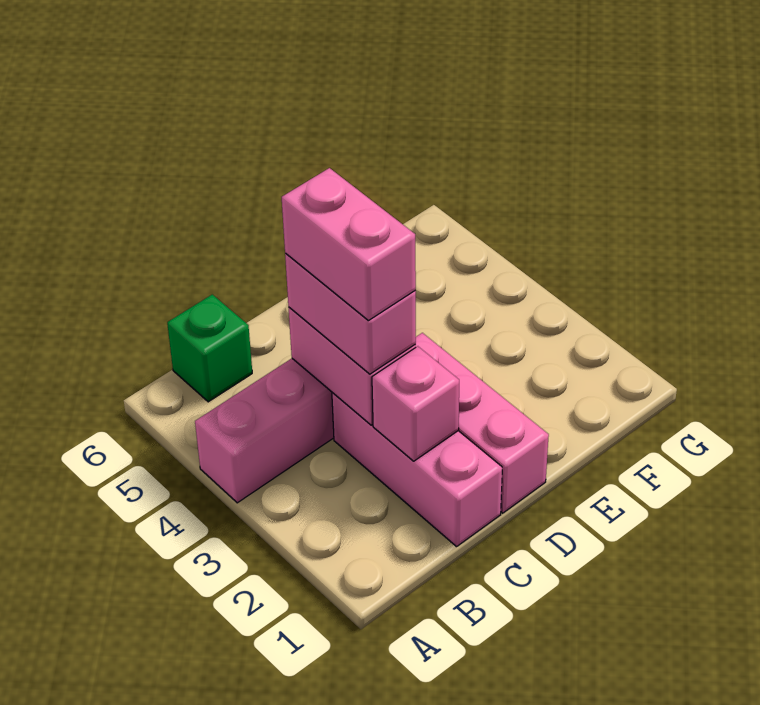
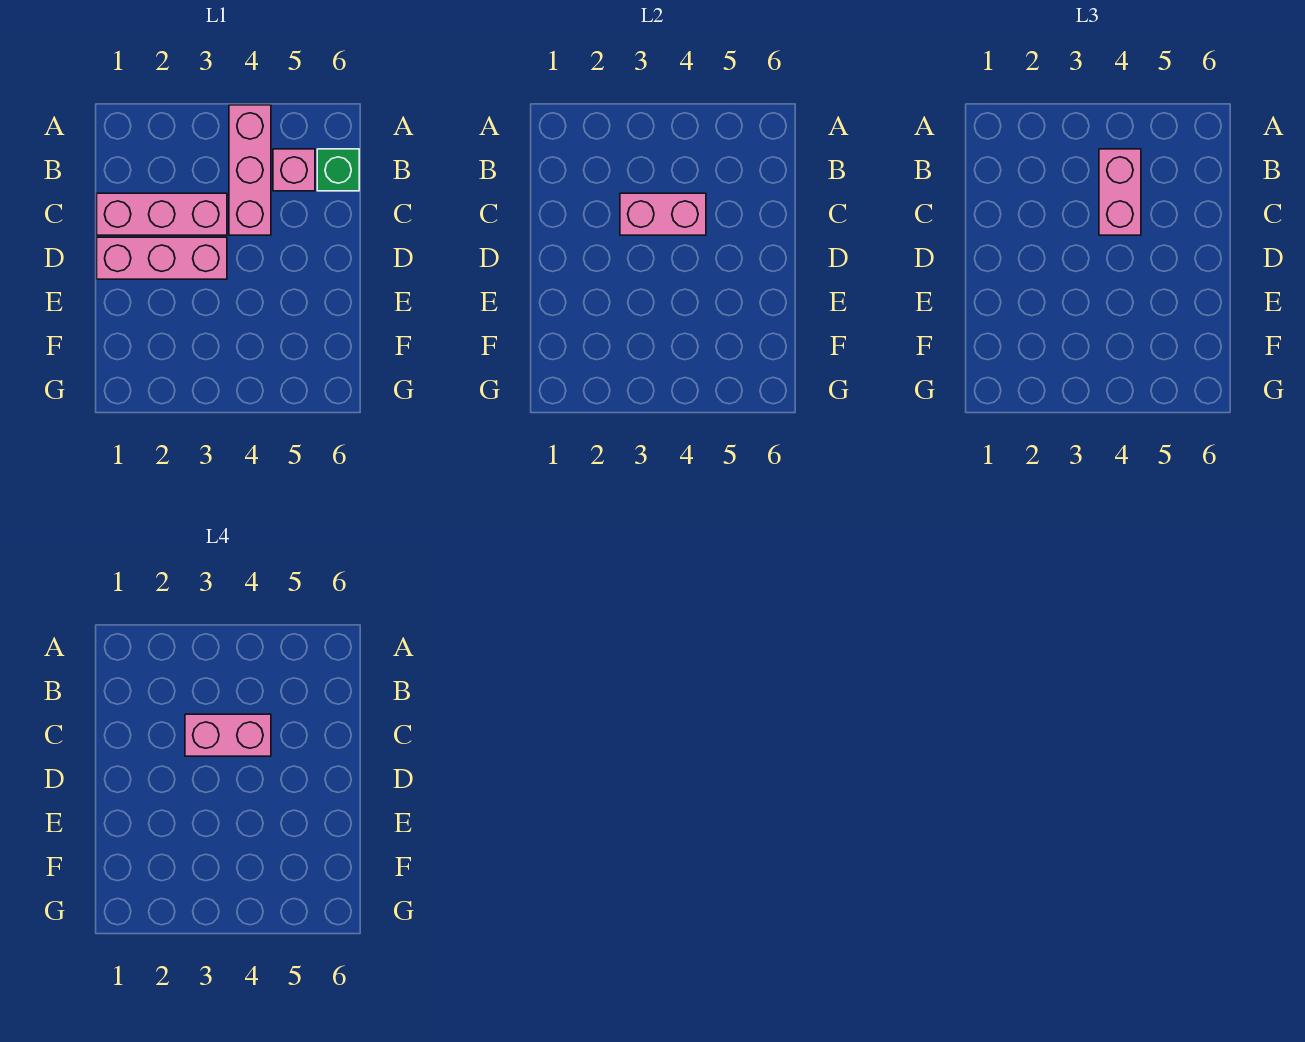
pink brick C2 level 2 -> pink brick B5 level 1
pink brick C3:C4 level 3 -> pink brick B4:C4 level 3

